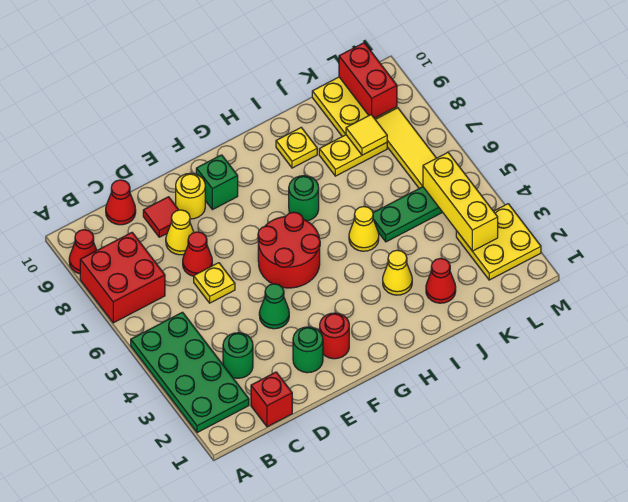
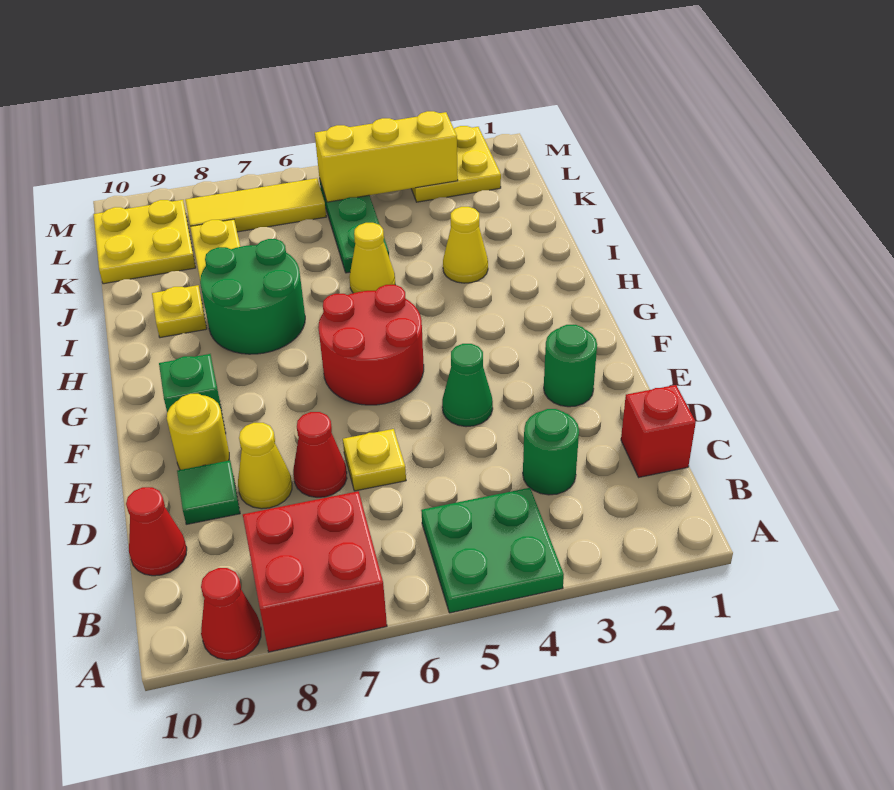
green plate A2:B5 level 1 -> green plate A4:B5 level 1
red tile D9 level 1 -> green tile D9 level 1
red round brick F2 level 1 -> none
green round brick H7 level 1 -> green round brick H7:I8 level 1
red cone J2 level 1 -> none
yellow tile K8 level 2 -> none
red brick L9:L10 level 2 -> none

